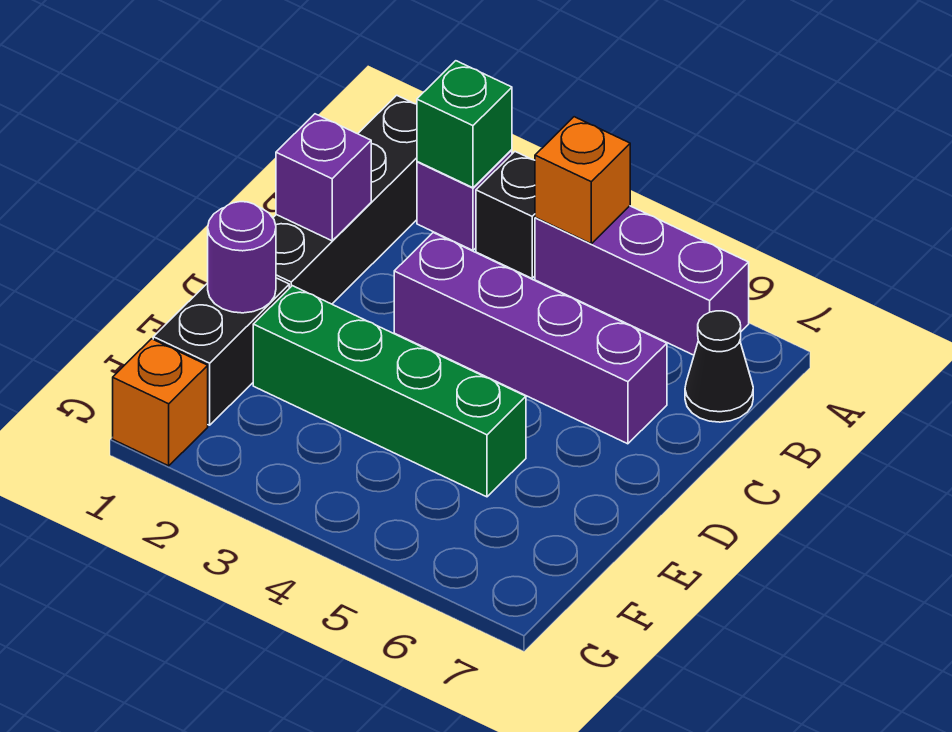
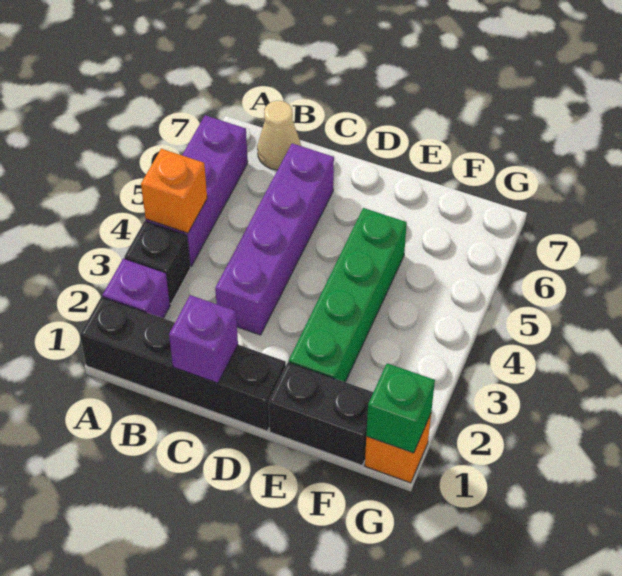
green brick A2 level 2 -> green brick G1 level 2
black cone B7 level 1 -> tan cone B7 level 1
purple round brick E1 level 2 -> none

